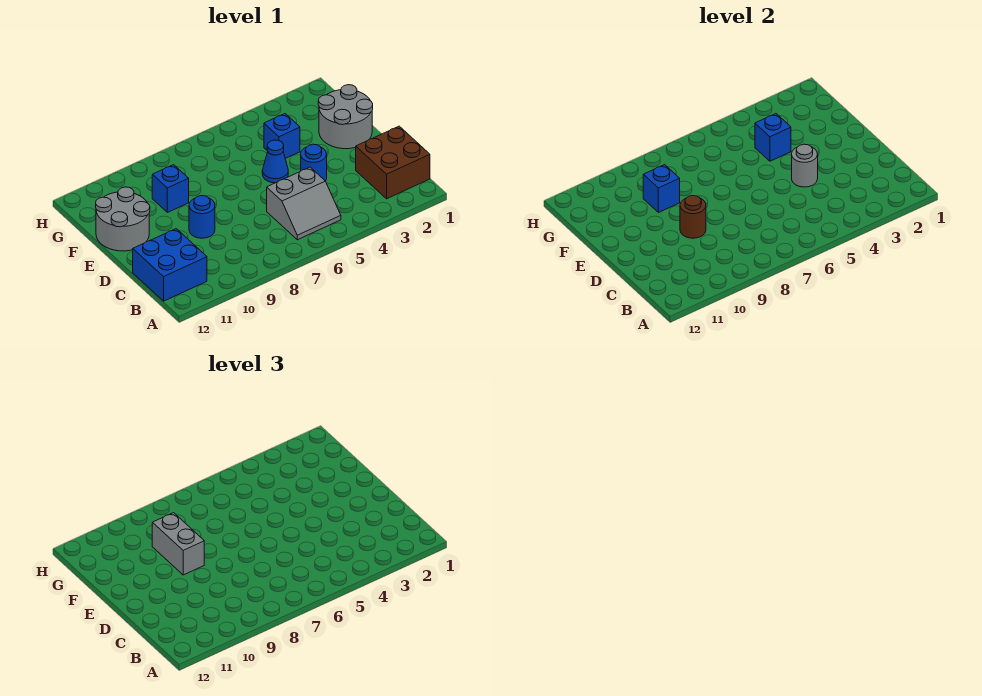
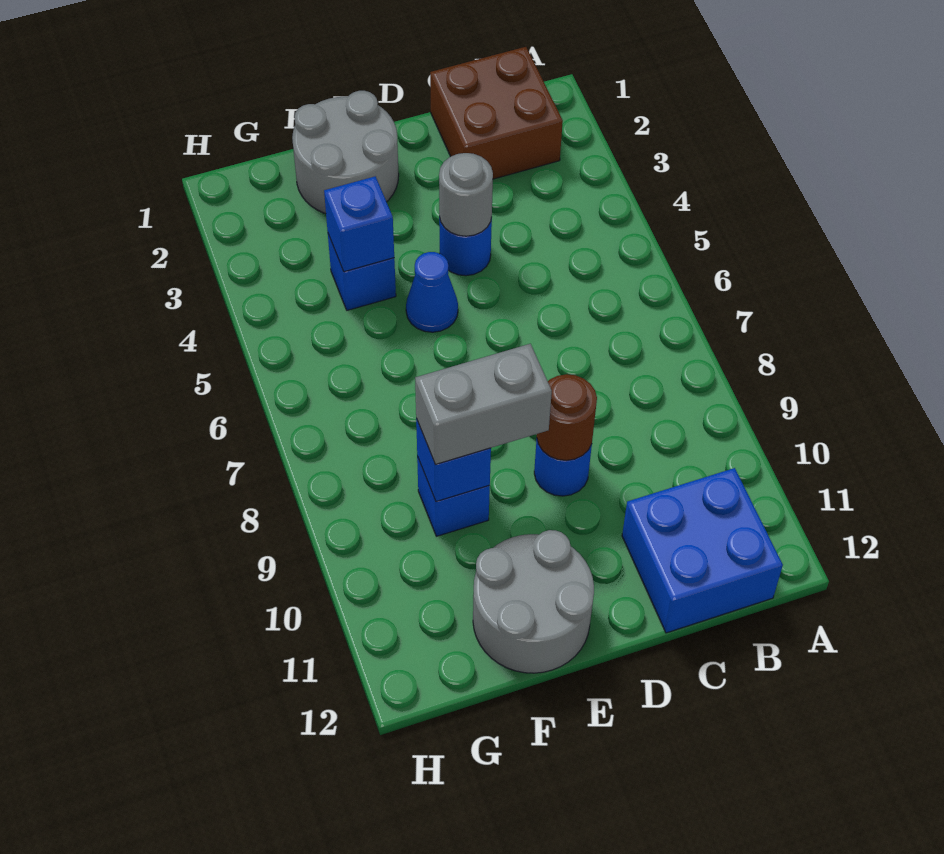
grey slope B5:C6 level 1 top C -> none

